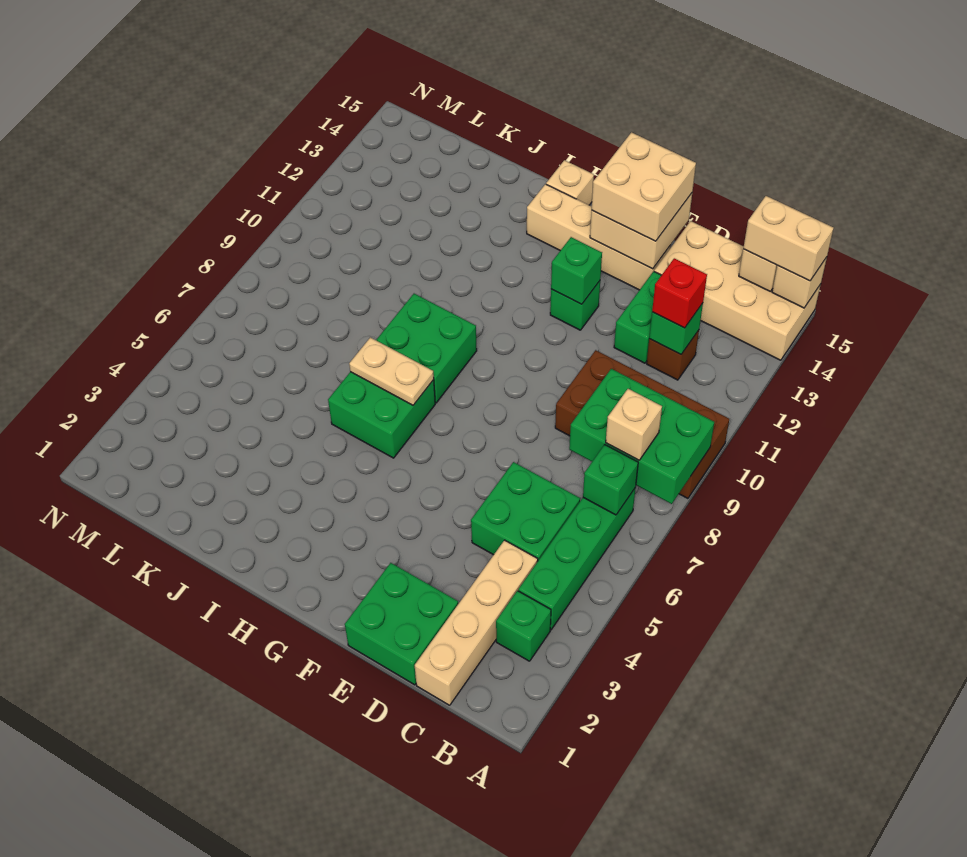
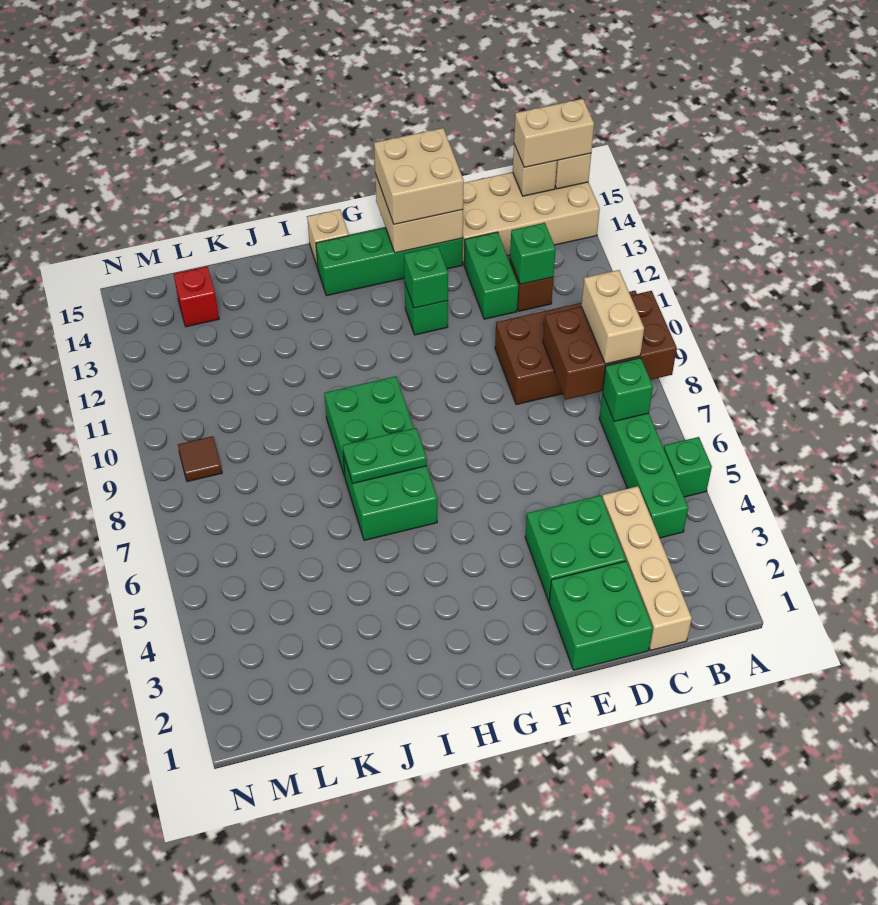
green brick A8:C9 level 2 -> brown brick A8:C9 level 2
green brick B3 level 1 -> green brick A5 level 1
tan brick B8 level 3 -> tan brick B8:B9 level 3
green brick C5:D6 level 1 -> green brick D3:E4 level 1
red brick C12 level 3 -> red brick L14 level 1
tan brick E14:H14 level 1 -> green brick E14:H14 level 1
tan plate H7:I7 level 2 -> green plate H7:I7 level 2
none -> brown tile M9 level 1

